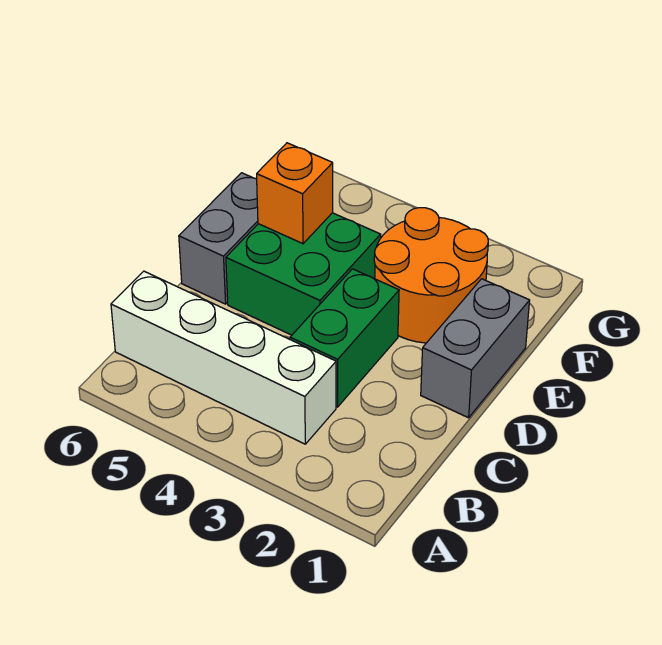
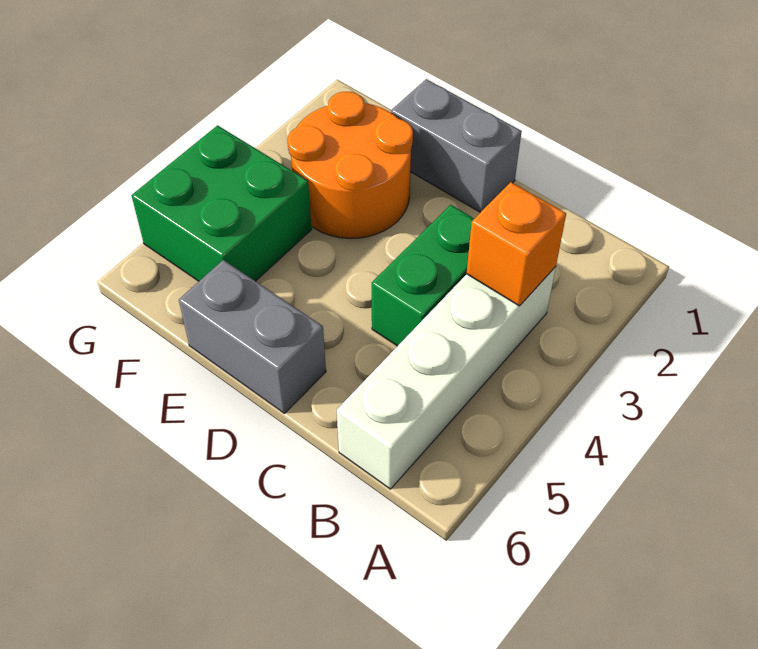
green brick C3:D3 level 1 -> green brick C3:C4 level 1
green brick D4:E5 level 1 -> green brick F4:G5 level 1
orange brick E5 level 2 -> orange brick B3 level 2

